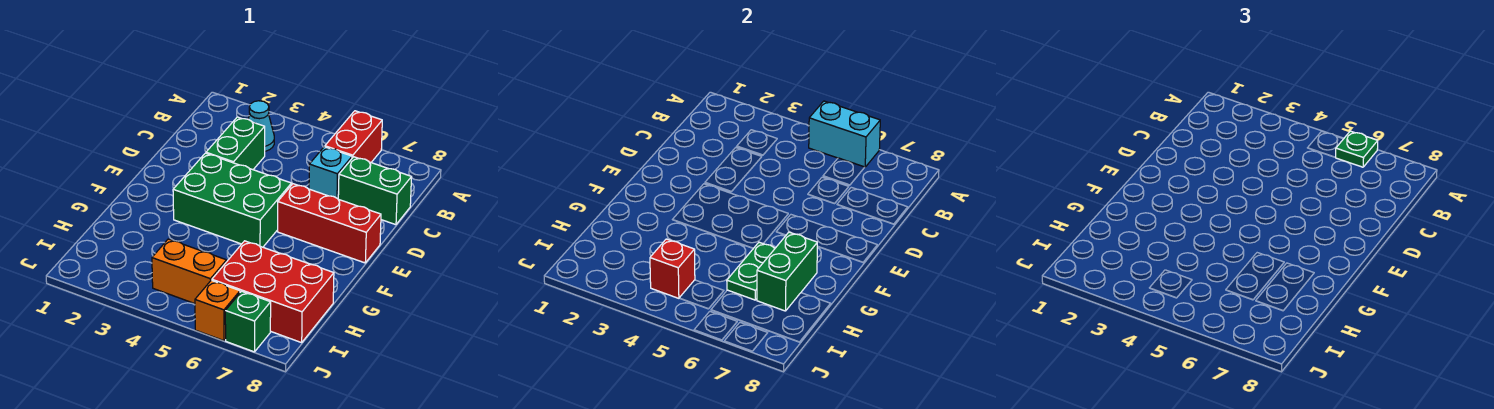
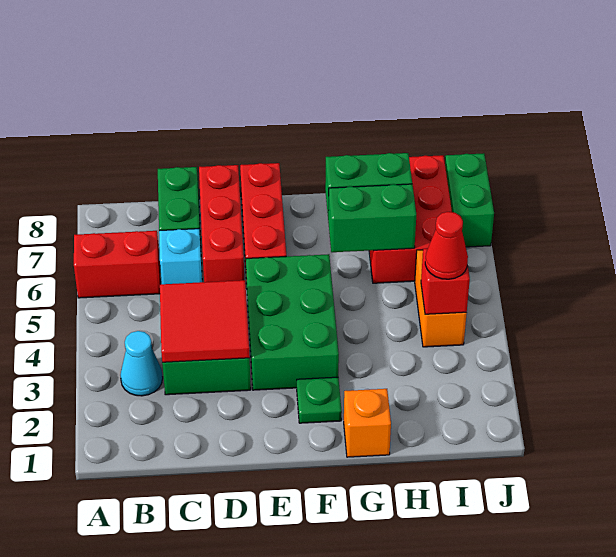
cyan brick A5:A6 level 2 -> none
green plate A6 level 3 -> green plate F2 level 1
none -> red tile C3:D4 level 2
none -> red brick D6:D8 level 1
green plate G6:H6 level 2 -> green brick G6:H6 level 2
none -> red cone I4 level 3
orange brick J6 level 1 -> orange brick G1 level 1
green brick J7 level 1 -> green brick J7:J8 level 1

